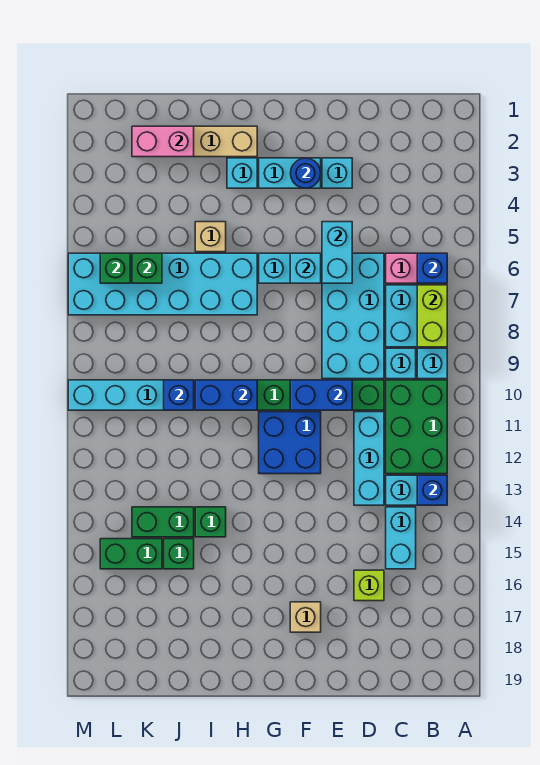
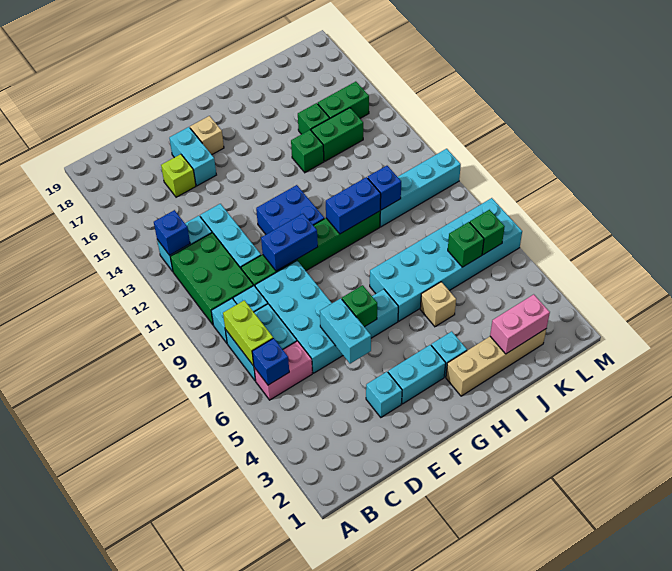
cyan brick C14:C15 level 1 -> cyan brick E16:E17 level 1
blue round brick F3 level 2 -> none
cyan brick F6 level 2 -> green brick F6 level 2

